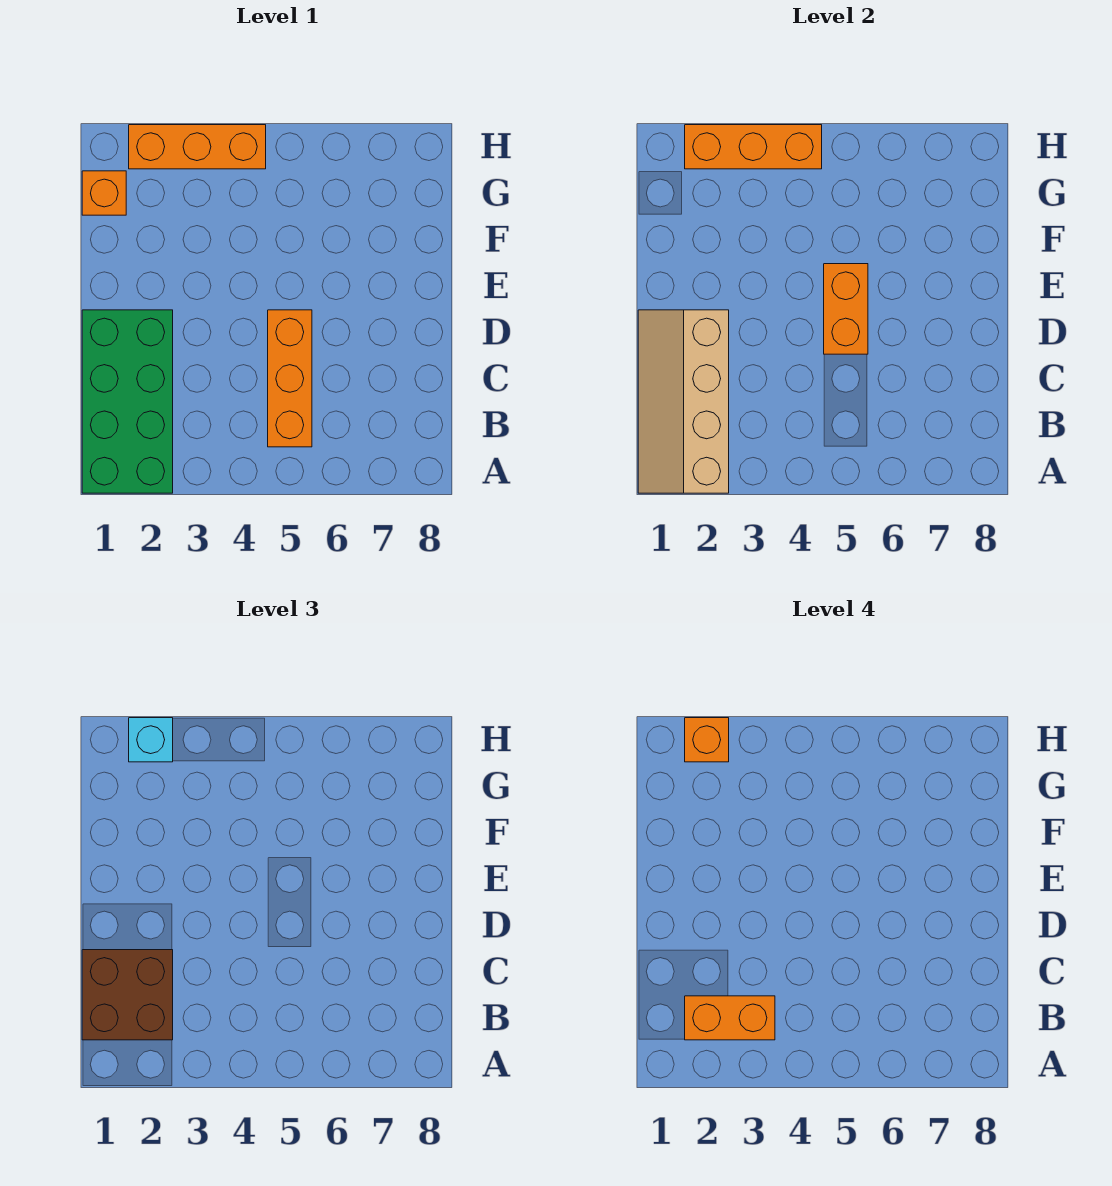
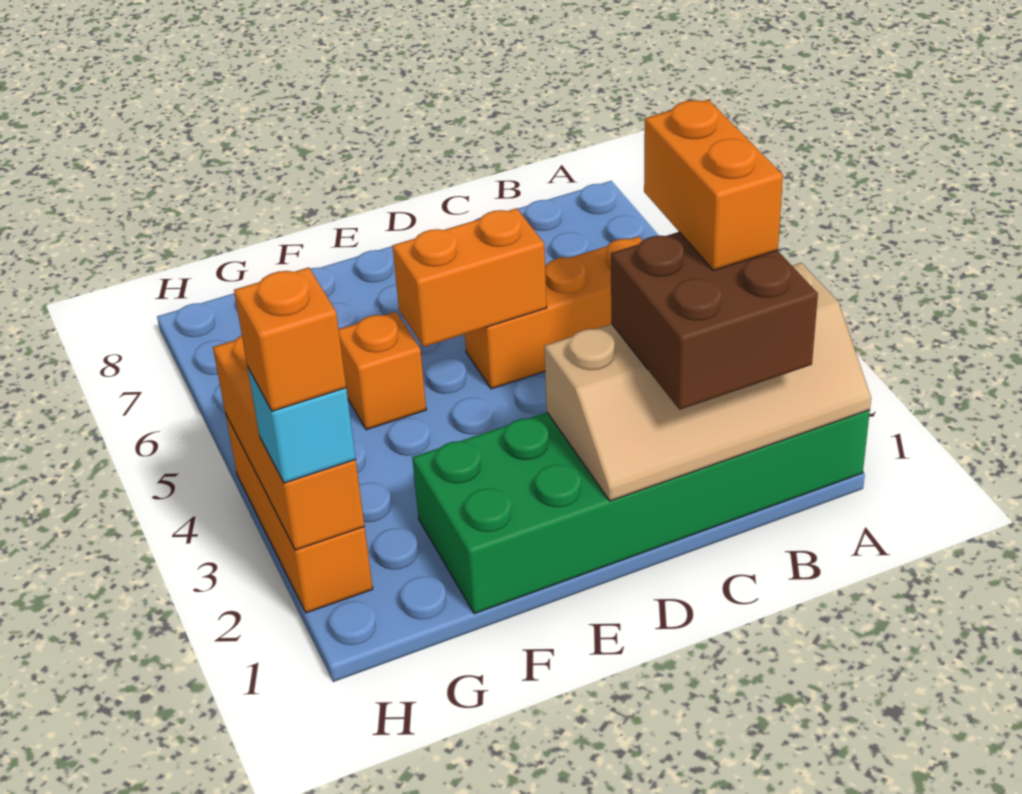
green brick A1:D2 level 1 -> green brick A1:F2 level 1
orange brick G1 level 1 -> orange brick F5 level 1

